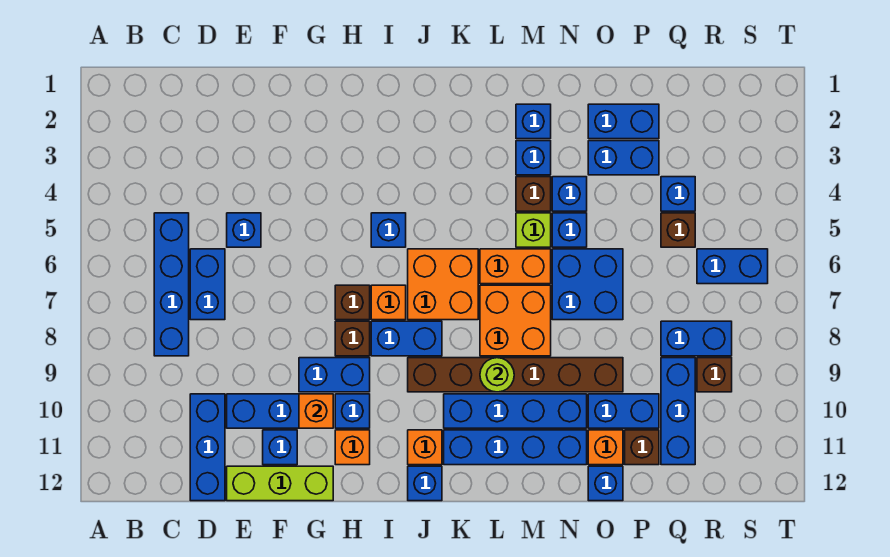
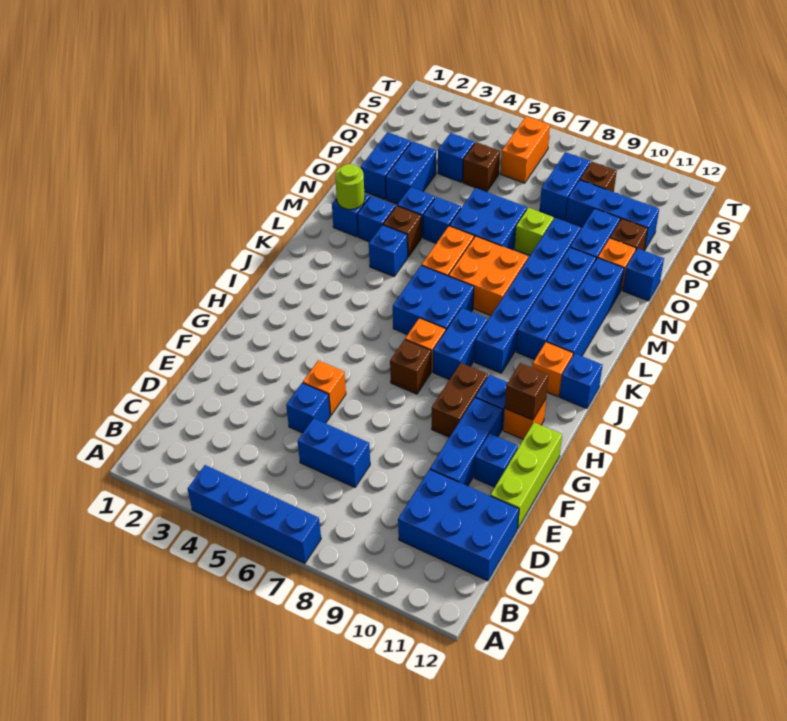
blue brick C5:C8 level 1 -> blue brick A4:A7 level 1
blue brick D10:D12 level 1 -> blue brick C10:D12 level 1
blue brick G9:H9 level 1 -> brown brick G9:H9 level 1
orange brick G10 level 2 -> orange brick F5 level 1
brown brick H8 level 1 -> brown brick H11 level 2
blue brick I5 level 1 -> blue brick L4 level 1
orange brick J6:K7 level 1 -> blue brick J6:K7 level 1
brown brick J9:O9 level 1 -> blue brick J9:O9 level 1
lime round brick L9 level 2 -> lime round brick M2 level 2
lime brick M5 level 1 -> lime brick O8 level 1
blue brick R6:S6 level 1 -> orange brick R6:S6 level 1

